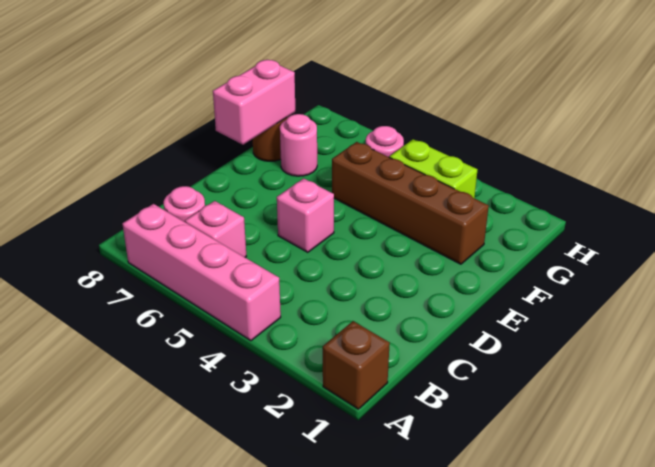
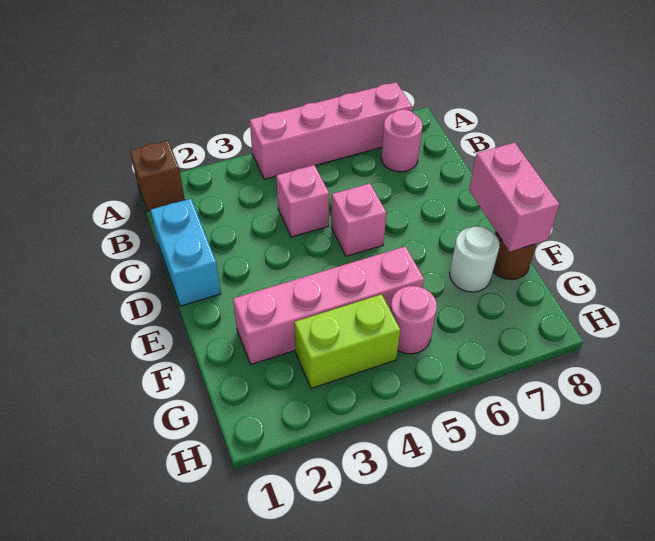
pink brick B6 level 1 -> pink brick C4 level 1
none -> cyan brick C1:D1 level 1
brown brick F2:F5 level 1 -> pink brick F2:F5 level 1
pink round brick F7 level 1 -> white round brick F7 level 1

